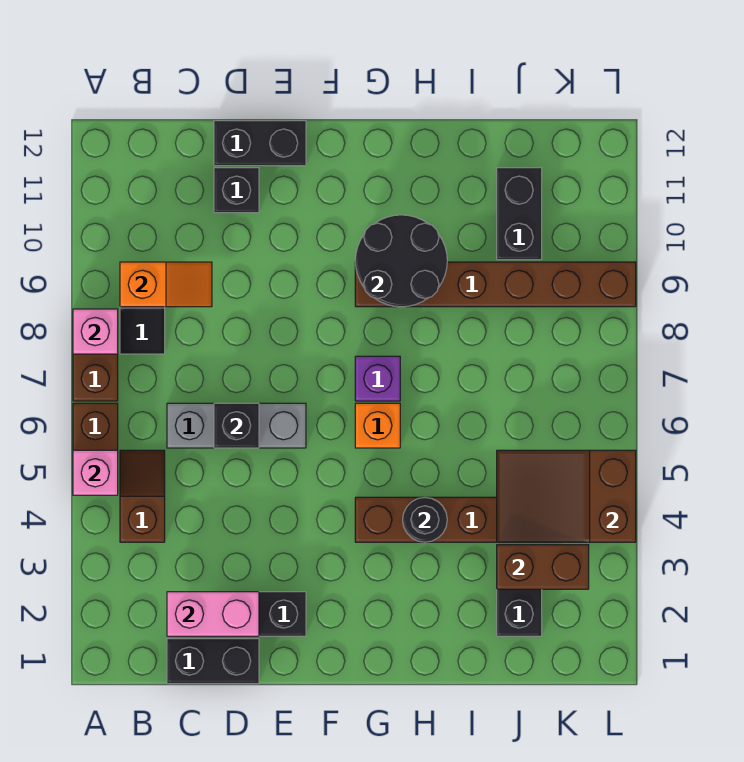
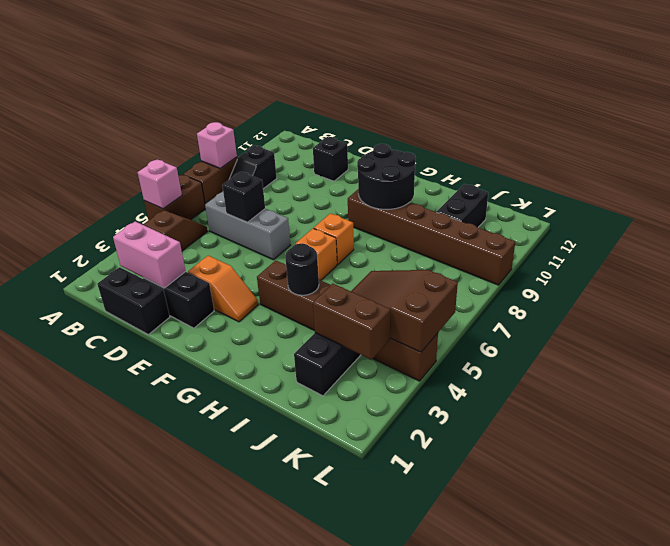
orange slope B9:C9 level 2 top B -> orange slope E3:F3 level 1 top E
black brick D12:E12 level 1 -> none
purple brick G7 level 1 -> orange brick G7 level 1

